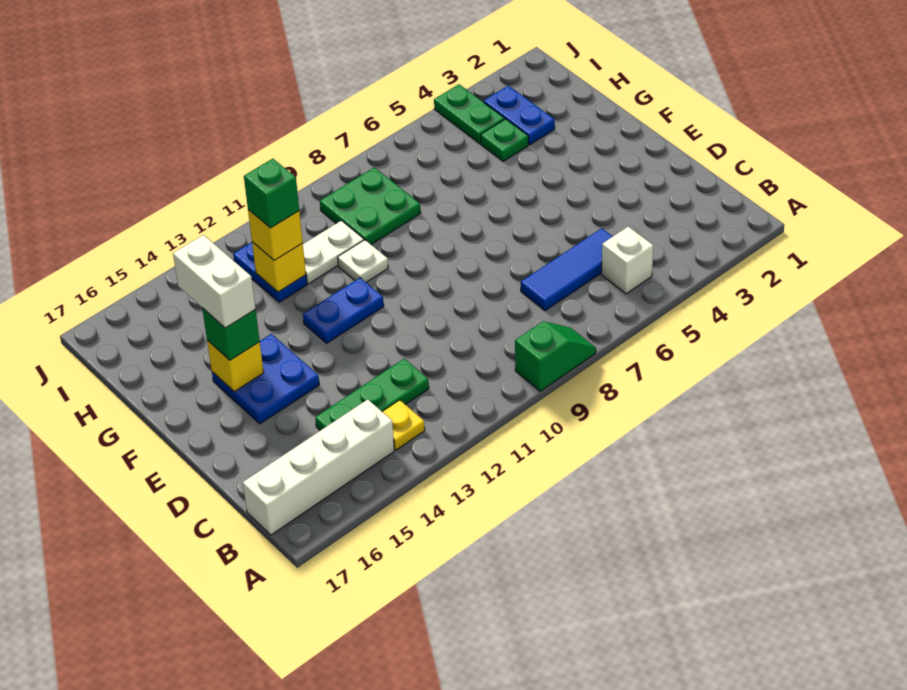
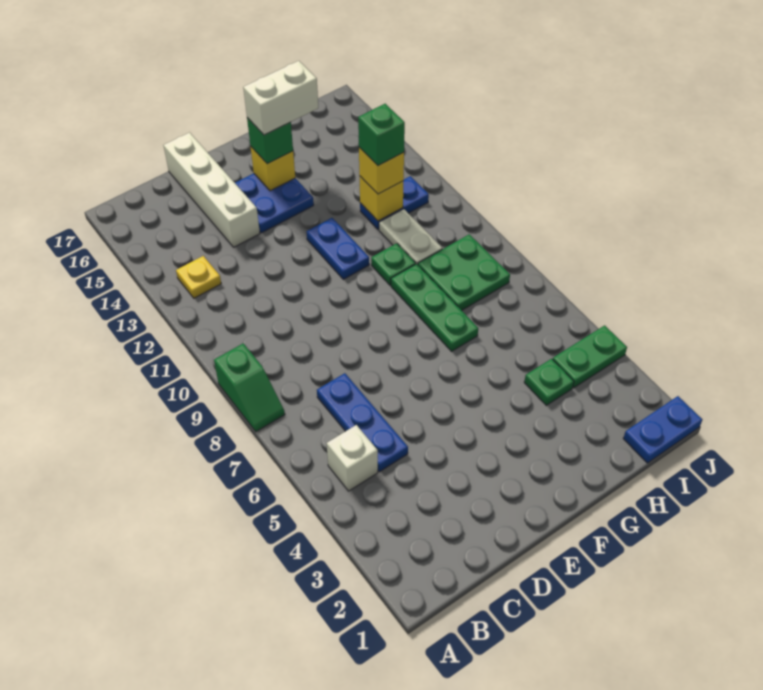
white brick B14:B17 level 1 -> white brick D14:D17 level 1
blue tile C5:C7 level 1 -> blue plate C5:C7 level 1
green plate C12:C14 level 1 -> green plate G7:G9 level 1
white plate G10 level 1 -> green plate G10 level 1
blue plate H3:I3 level 1 -> blue plate I1:J1 level 1

